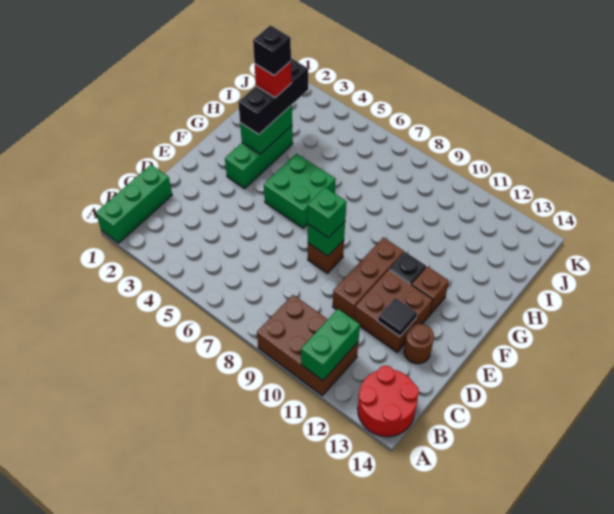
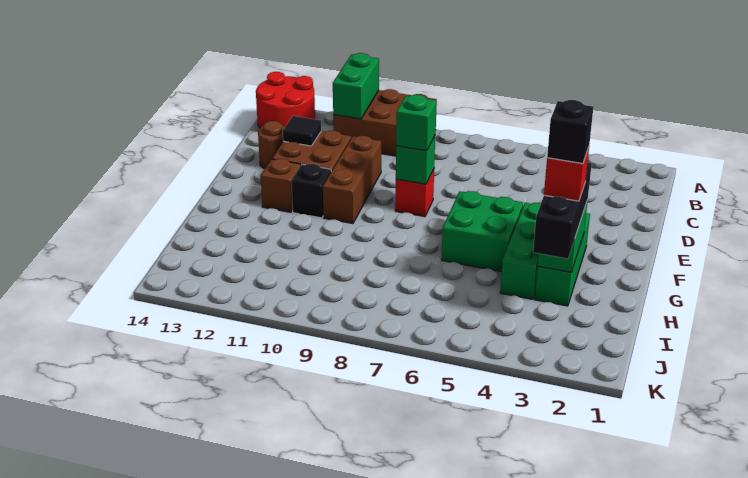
green brick A1:C1 level 1 -> green brick F4:H4 level 1
brown brick E8 level 1 -> red brick E8 level 1

